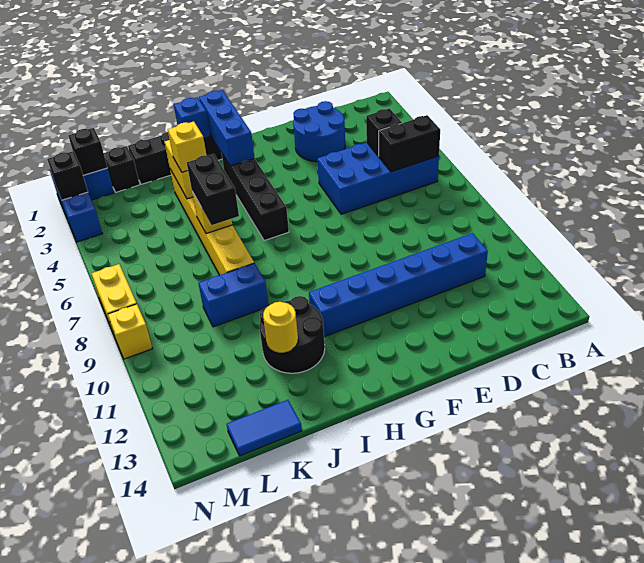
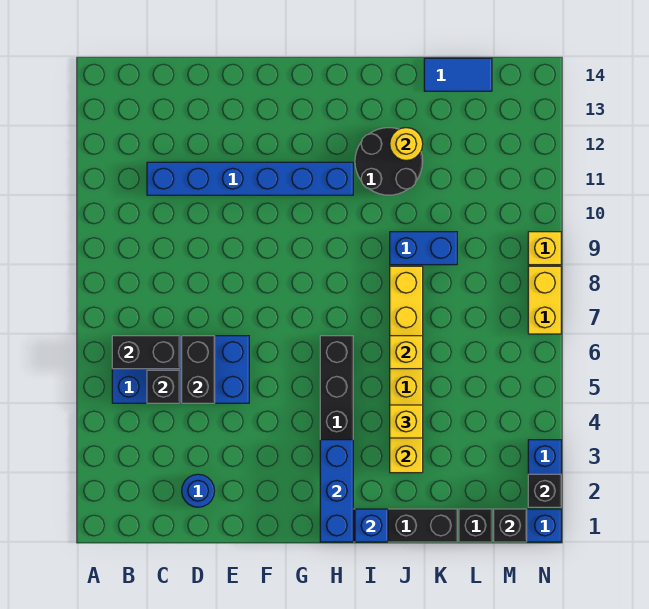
blue round brick D2:E3 level 1 -> blue round brick D2 level 1
black brick J6:J7 level 3 -> black brick D5:D6 level 2

